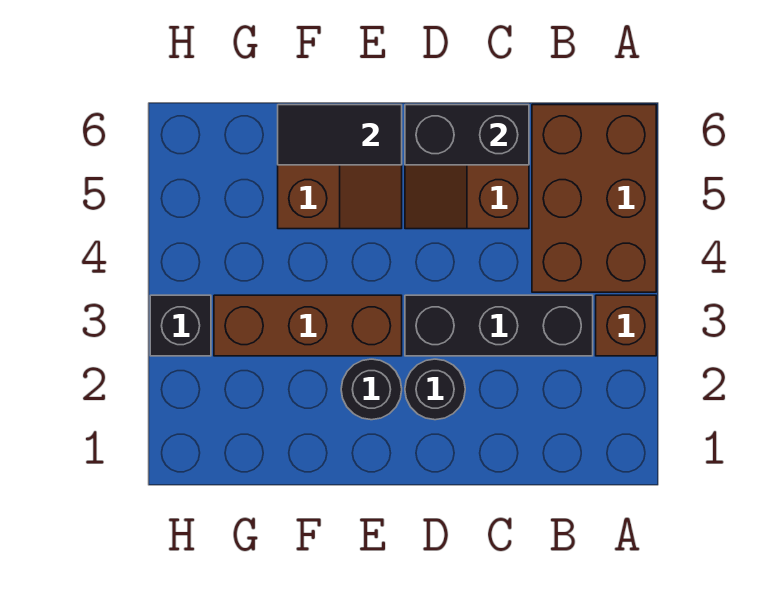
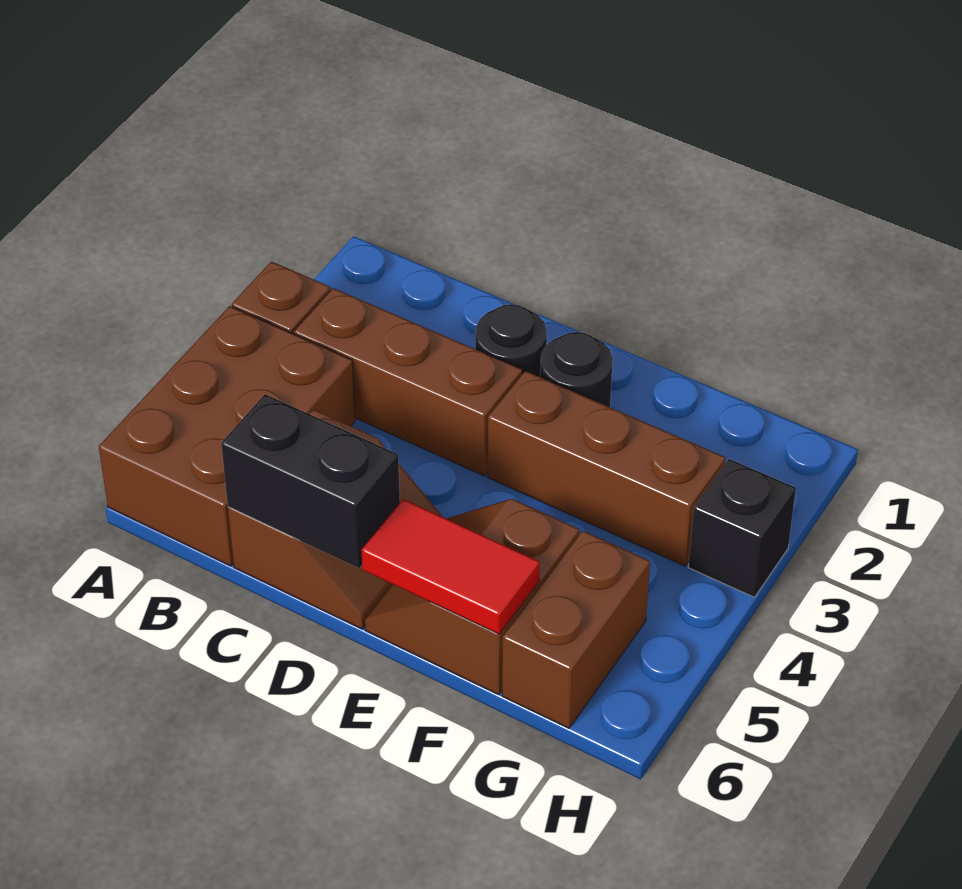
black brick B3:D3 level 1 -> brown brick B3:D3 level 1
black tile E6:F6 level 2 -> red tile E6:F6 level 2
none -> brown brick G5:G6 level 1

